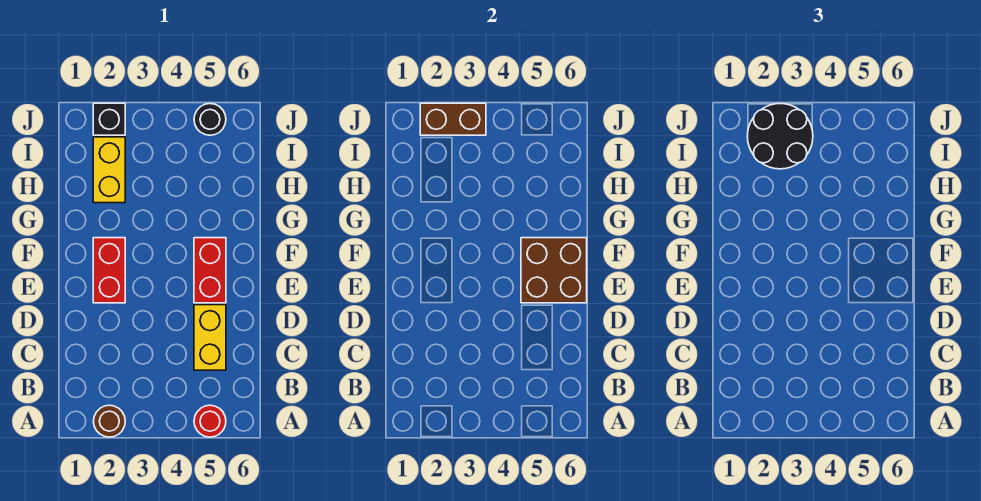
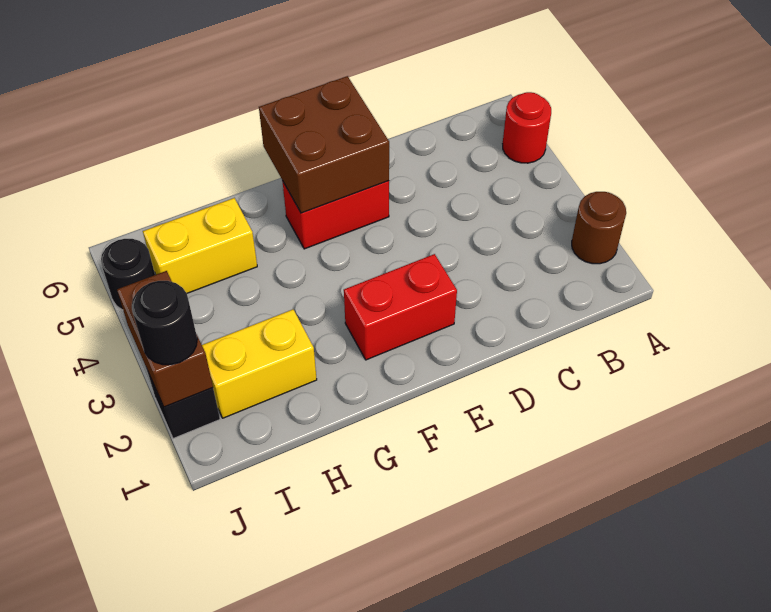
yellow brick C5:D5 level 1 -> yellow brick H5:I5 level 1
black round brick I2:J3 level 3 -> black round brick J2 level 3

